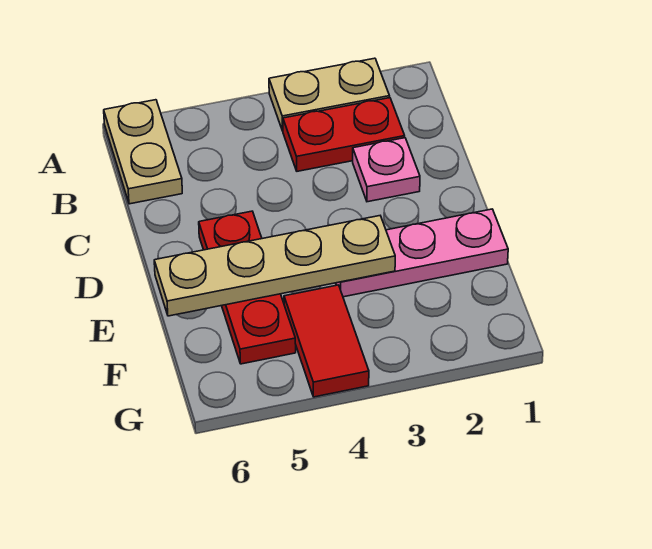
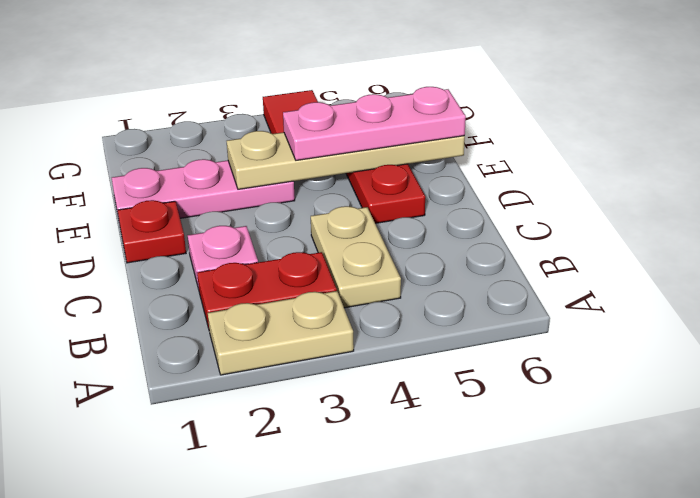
tan plate A6:B6 level 1 -> tan plate B4:C4 level 1
none -> red plate D1 level 1
none -> pink plate E4:E6 level 3

